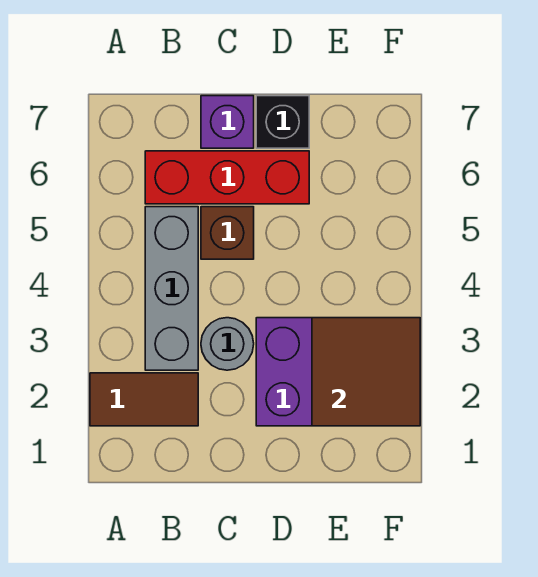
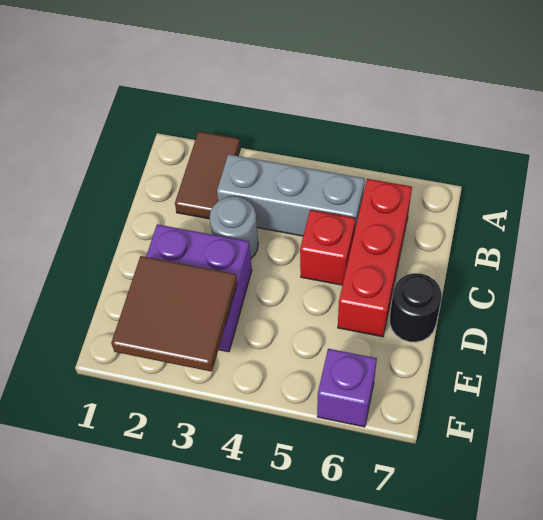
brown brick C5 level 1 -> red brick C5 level 1
purple brick C7 level 1 -> purple brick F6 level 1
black brick D7 level 1 -> black round brick D7 level 1

